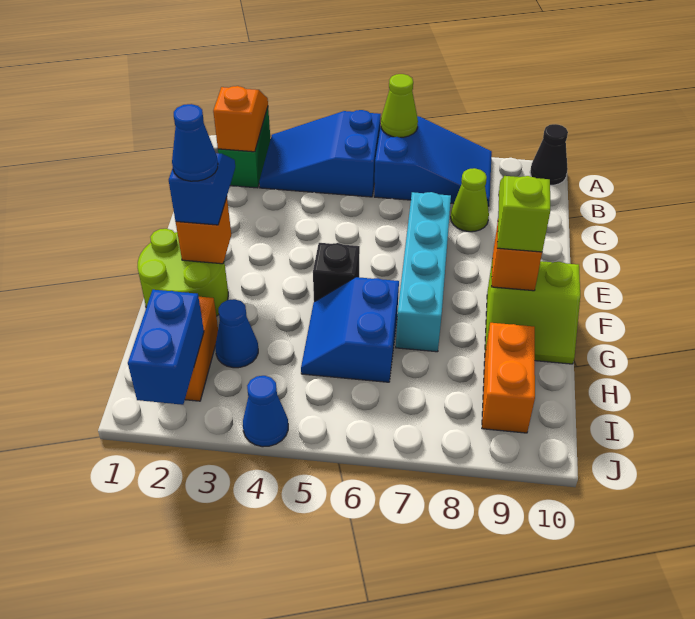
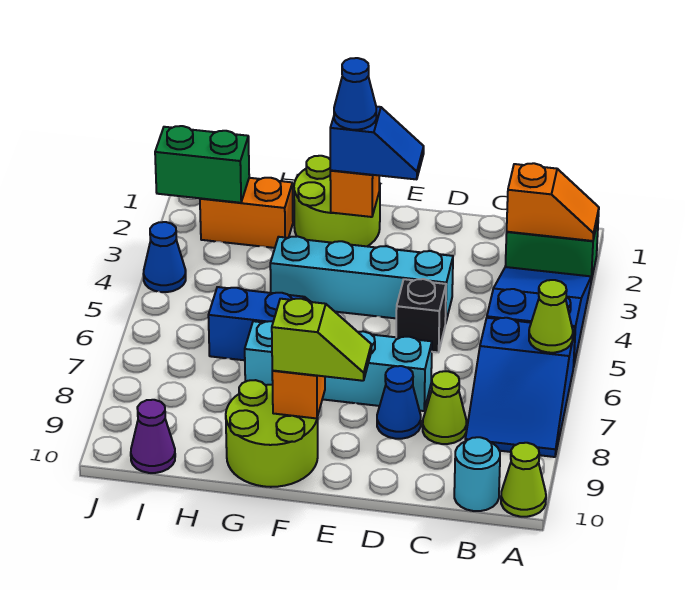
black cone A10 level 1 -> lime cone A10 level 1
none -> cyan round brick B10 level 1
none -> cyan brick D4:G4 level 1
black brick F5 level 1 -> black brick D5 level 1
lime slope F9:G10 level 1 top F -> lime round brick F9:G10 level 1
blue cone H3 level 1 -> blue cone D8 level 1
orange brick H9:I9 level 1 -> none
blue brick I2:J2 level 2 -> green brick I2:J2 level 2
none -> purple cone I10 level 1

